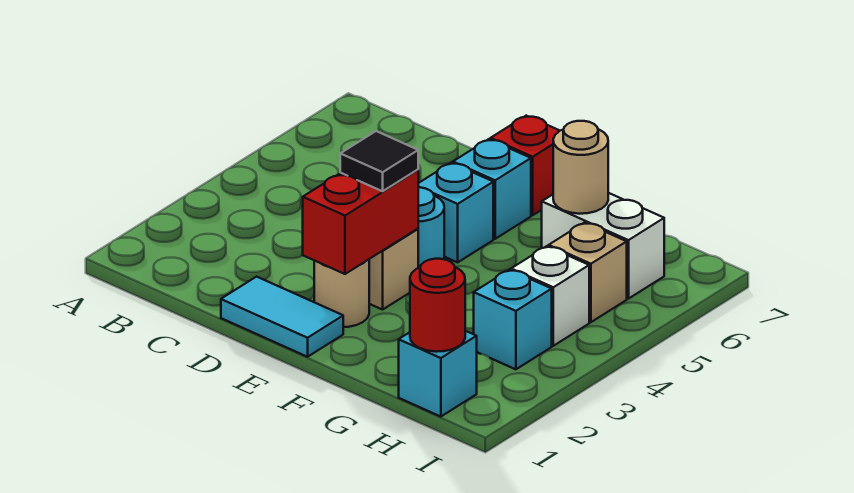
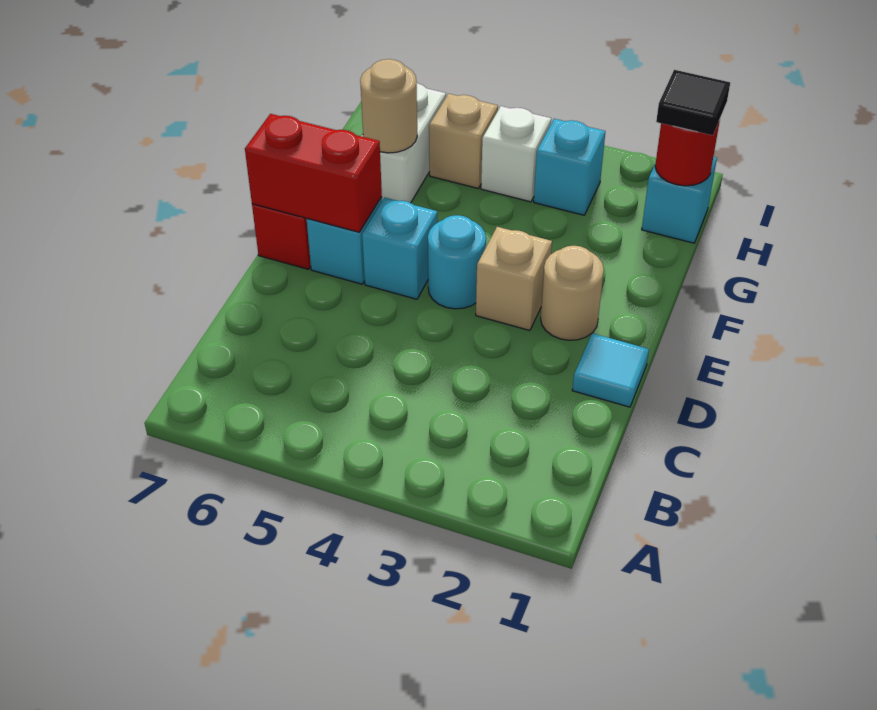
cyan tile D1:E1 level 1 -> cyan tile D1 level 1
red brick E2:E3 level 2 -> red brick E6:E7 level 2
black tile E3 level 3 -> black tile H1 level 3

